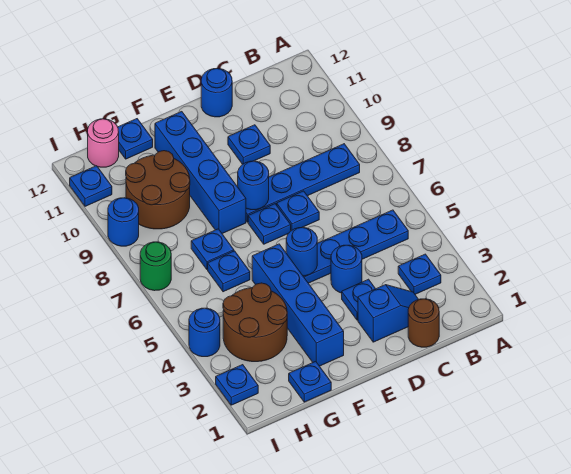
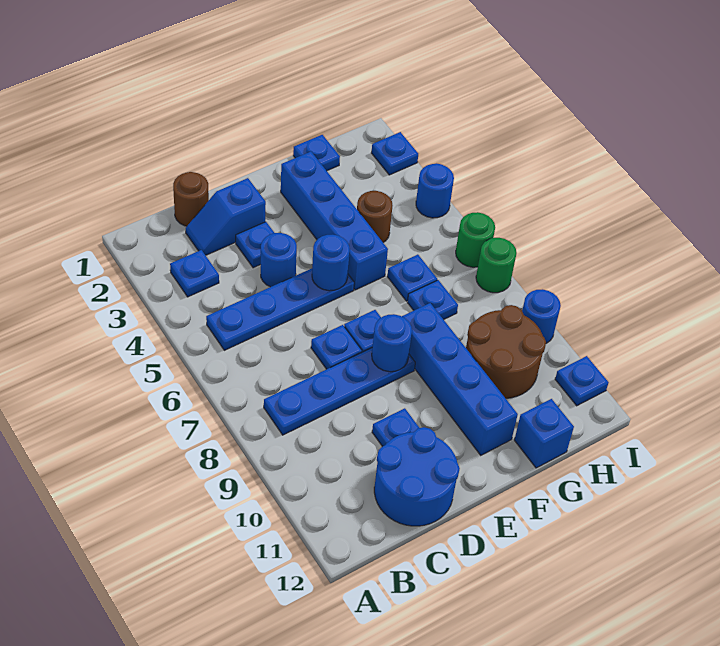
blue round brick D12 level 1 -> blue round brick C11:D12 level 1
brown round brick G3:H4 level 1 -> brown round brick G4 level 1
blue plate G12 level 1 -> blue brick G12 level 1
pink round brick H12 level 1 -> none
none -> green round brick I6 level 1

